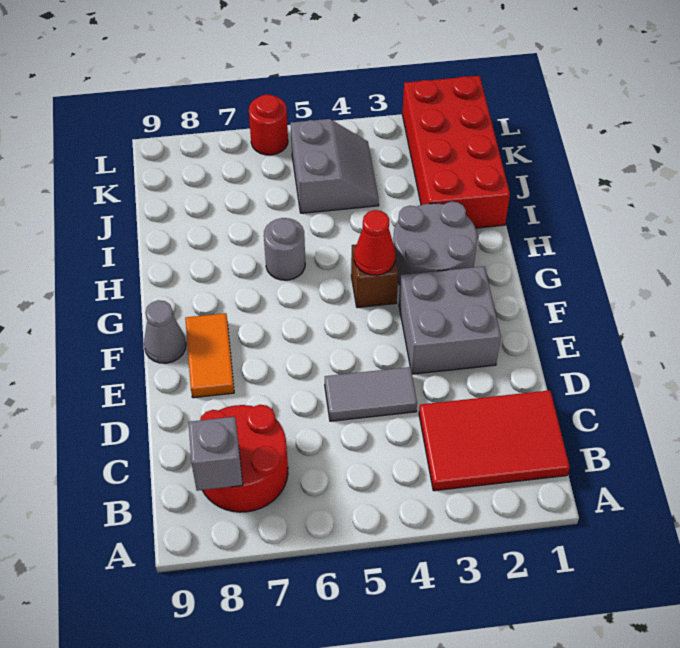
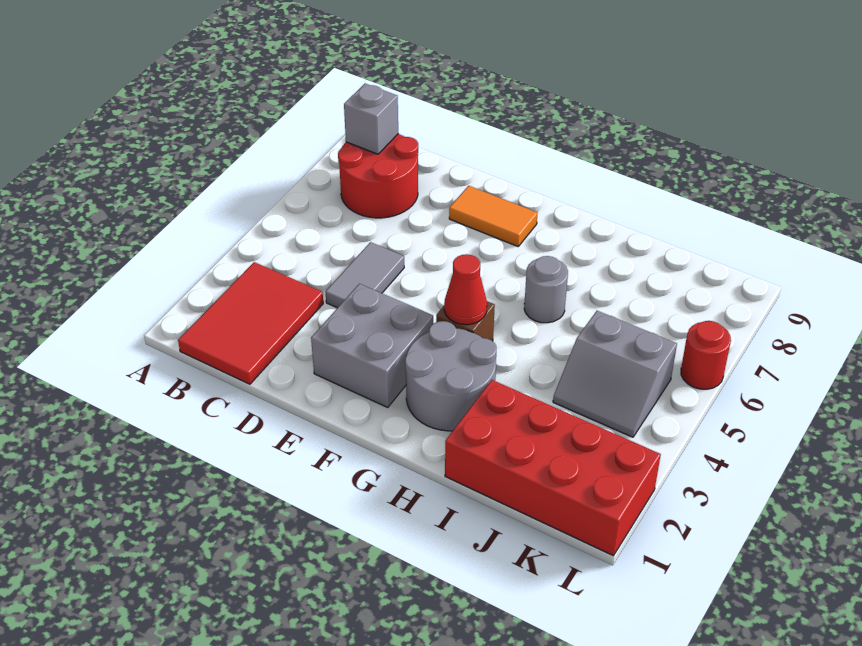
grey cone F9 level 1 -> none

